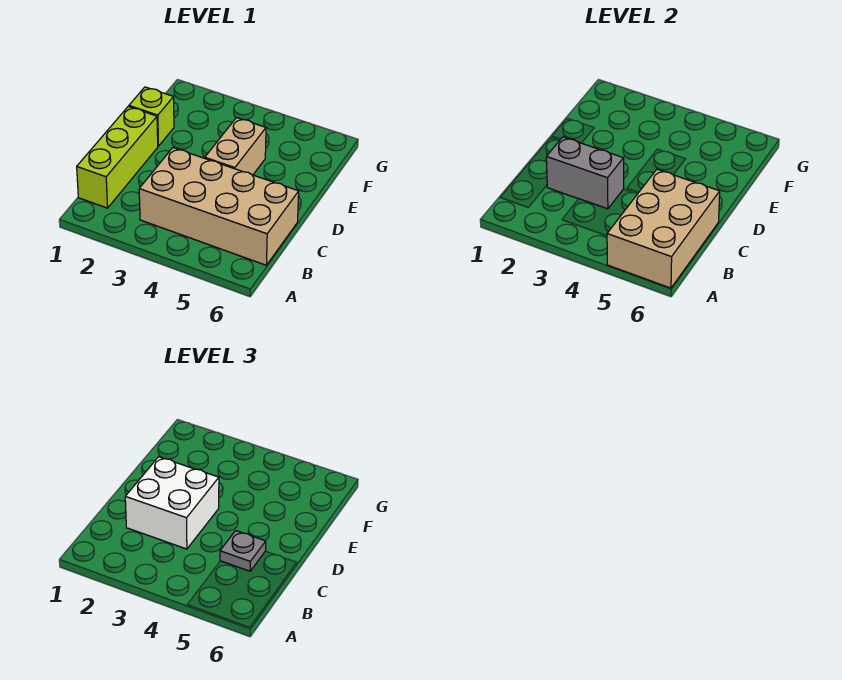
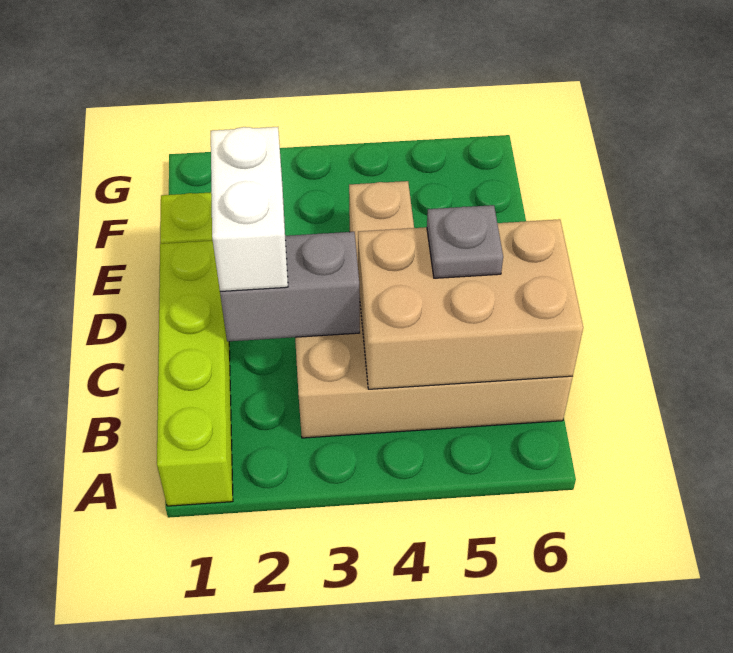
tan brick A5:C6 level 2 -> tan brick B4:C6 level 2
lime brick B1:D1 level 1 -> lime brick A1:D1 level 1
white brick C2:D3 level 3 -> white brick C2:D2 level 3

